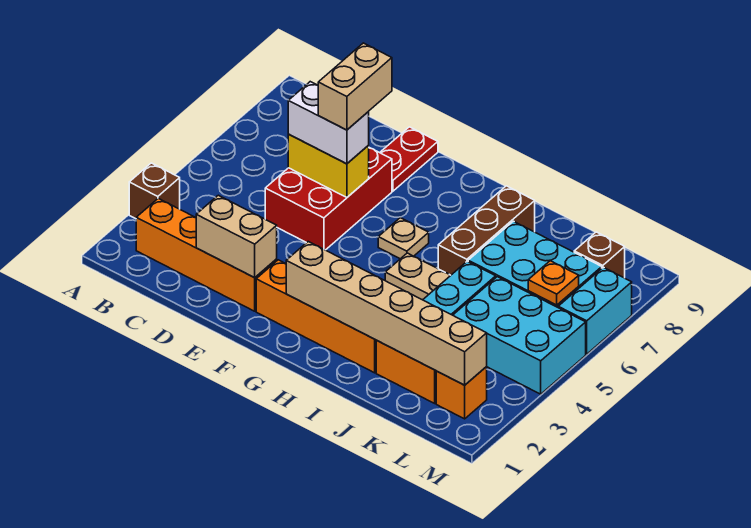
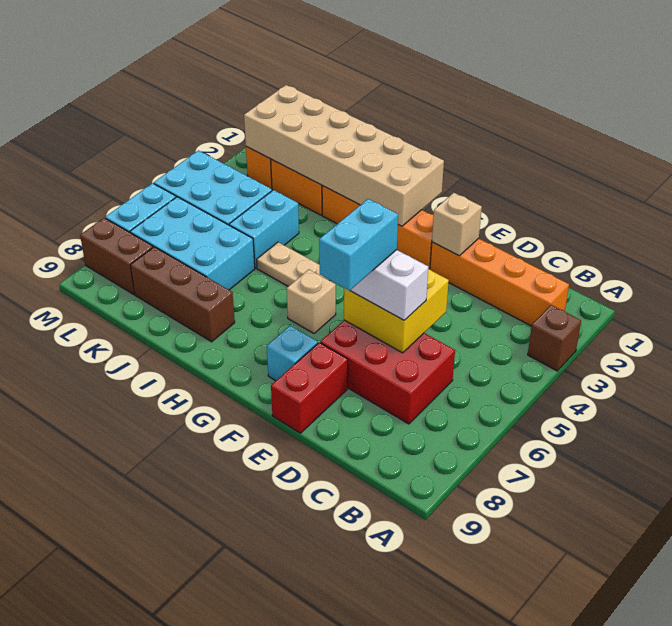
tan brick D2:E2 level 2 -> tan brick E2 level 2
red brick D5:E7 level 1 -> red brick C6:E7 level 1
yellow brick D6:E6 level 2 -> yellow brick D5:E6 level 2
tan brick E6:E7 level 4 -> cyan brick E6:E7 level 4
red plate E8:E9 level 1 -> red brick E8:E9 level 1
none -> cyan brick F8 level 1
tan brick G2:L2 level 2 -> tan brick G1:L2 level 2
tan plate G6 level 1 -> tan brick G6 level 1
brown brick I6:I8 level 1 -> brown brick I8:K8 level 1
orange plate L6 level 2 -> none
brown brick L8 level 1 -> brown brick L8:M8 level 1

